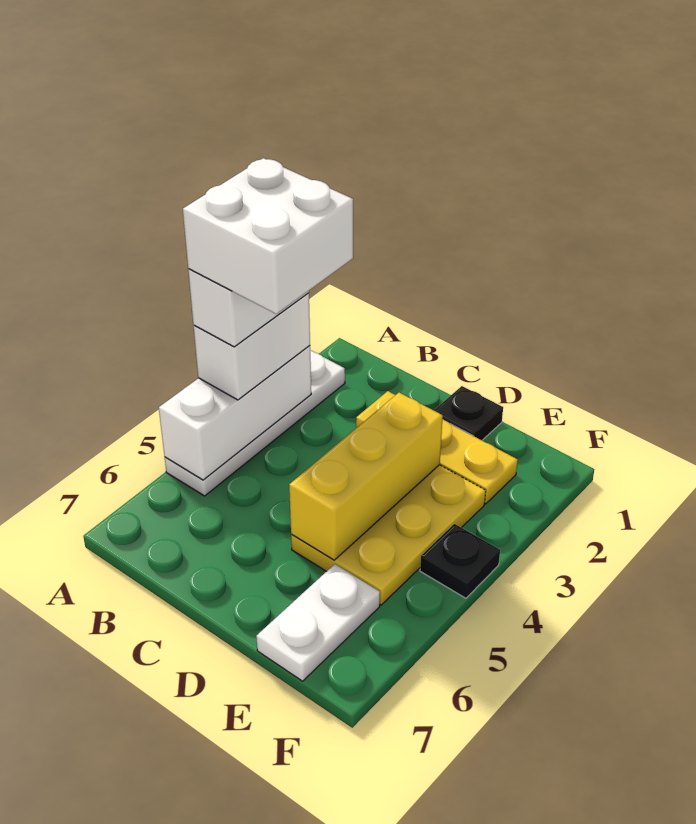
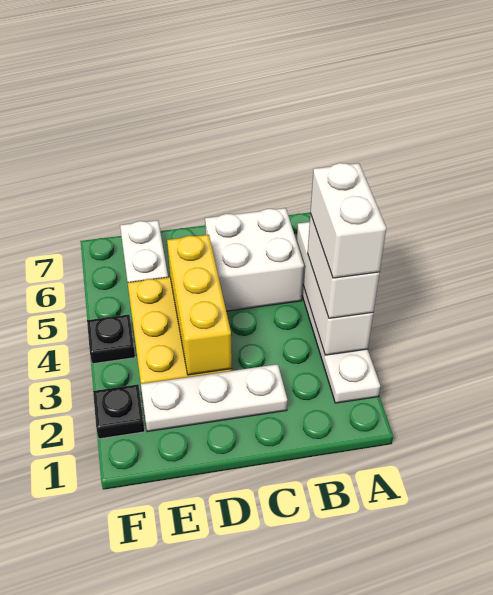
white brick A3:B4 level 5 -> white brick B5:C6 level 1
yellow plate C2:E2 level 1 -> white plate C2:E2 level 1
black plate D1 level 1 -> black plate F2 level 1

